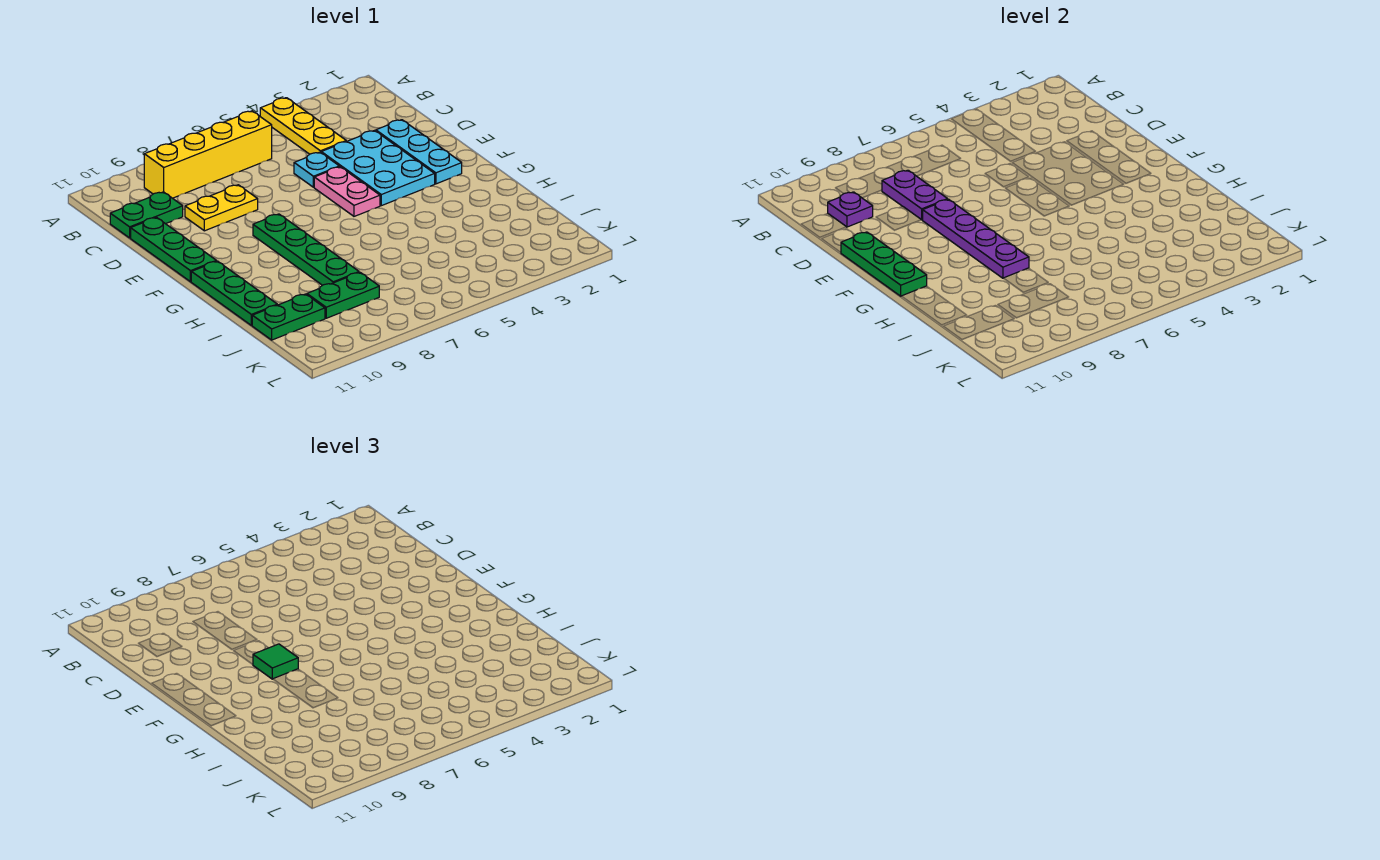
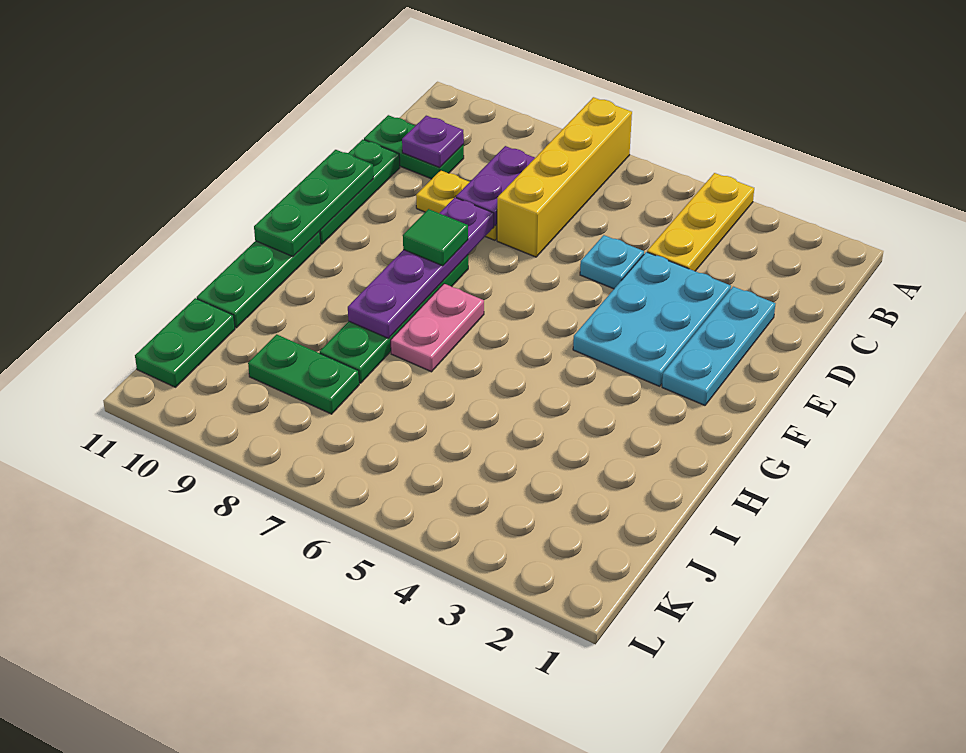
yellow brick B6:B9 level 1 -> yellow brick A7:D7 level 1
pink plate E5:F5 level 1 -> pink plate G7:H7 level 1
green plate J10:J11 level 1 -> green plate J11:K11 level 1

